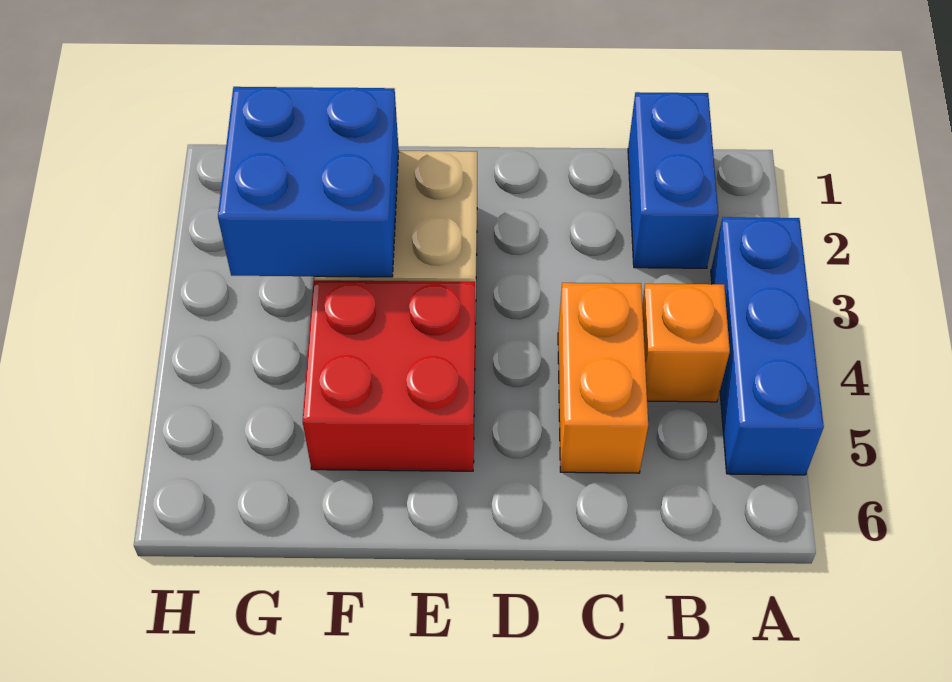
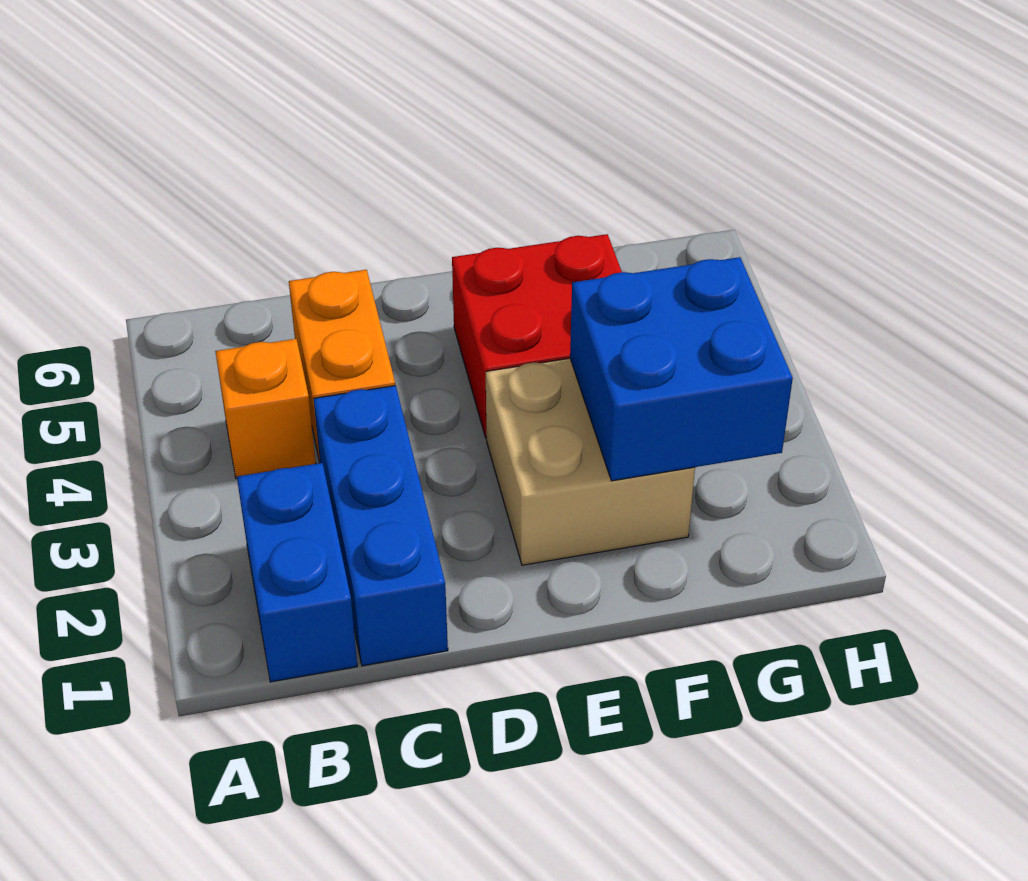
blue brick A3:A5 level 1 -> blue brick C1:C3 level 1

